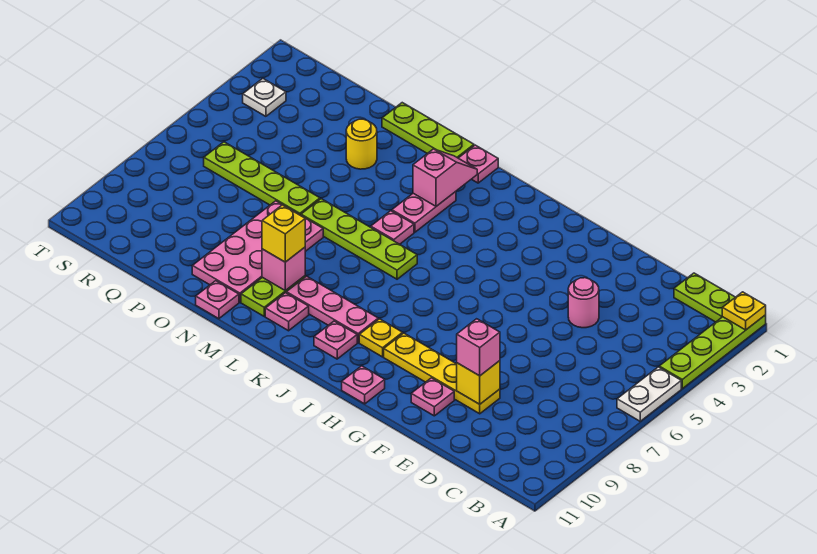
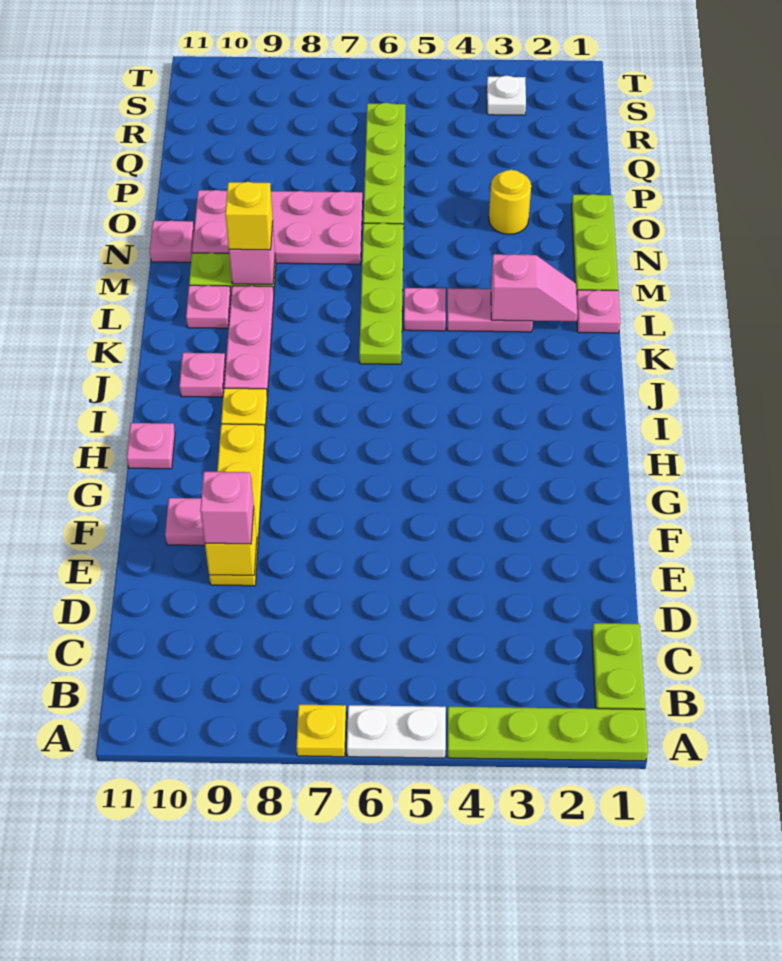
yellow plate A1 level 2 -> yellow plate A7 level 1
pink round brick E4 level 1 -> none

